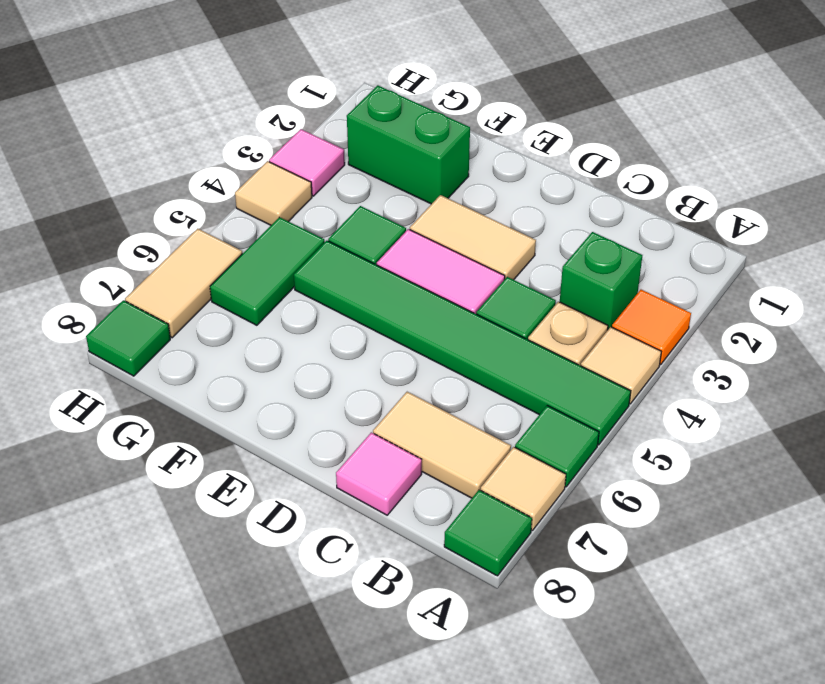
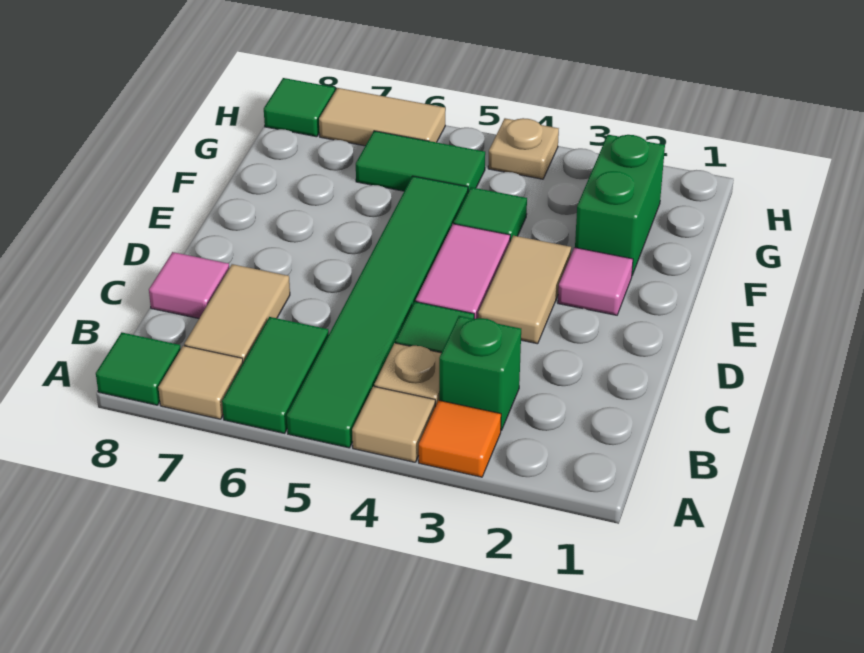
green tile A6 level 1 -> green tile A6:B6 level 1
pink tile H3 level 1 -> pink tile E2 level 1
tan tile H4 level 1 -> tan plate H4 level 1

